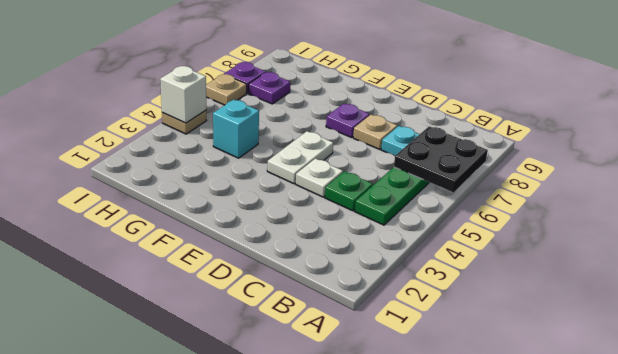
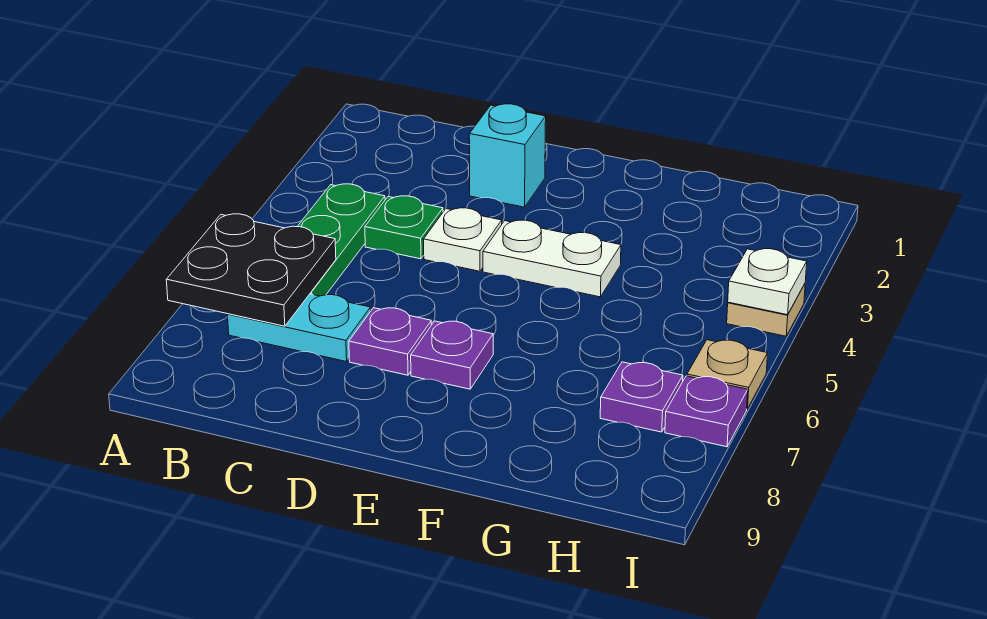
tan plate D7 level 1 -> purple plate D7 level 1
white plate E4:E5 level 1 -> white plate E4:F4 level 1
cyan brick G4 level 1 -> cyan brick D2 level 1
white brick I4 level 2 -> white plate I4 level 2

